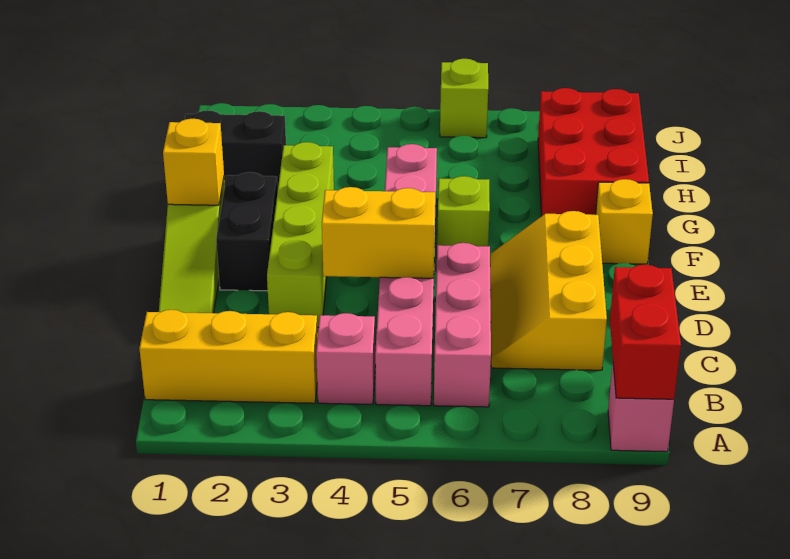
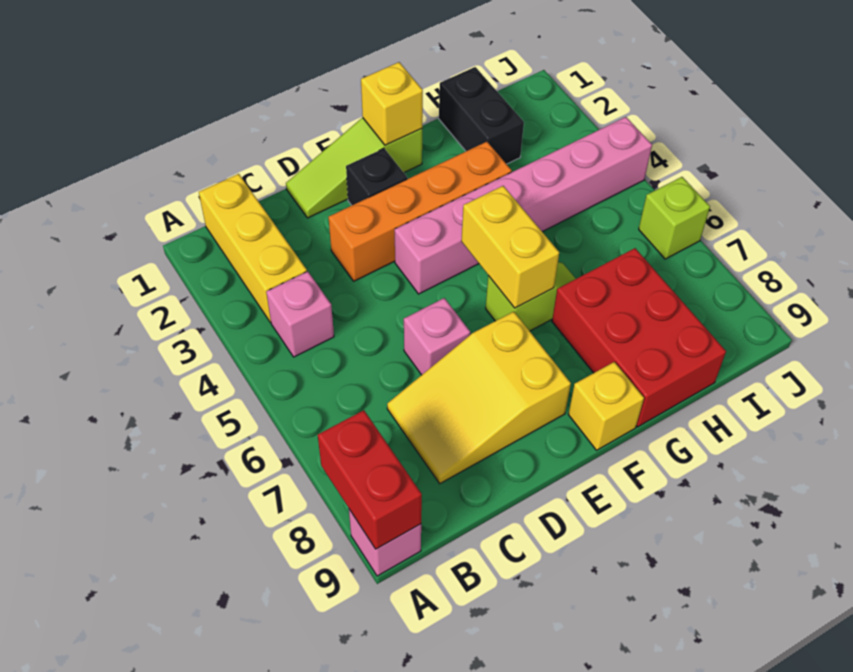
red brick A9:B9 level 2 -> red brick A8:A9 level 2
pink brick B5:G5 level 1 -> pink brick E4:J4 level 1
pink brick B6:D6 level 1 -> pink brick D6 level 1
yellow slope C7:E8 level 1 top 8 -> yellow slope C7:E8 level 1 top E
lime brick D3:G3 level 1 -> orange brick D3:G3 level 1
yellow brick D4:D5 level 2 -> yellow brick F5:F6 level 2
black brick E2:F2 level 1 -> black brick E2 level 1
red brick G8:I9 level 1 -> red brick G7:H9 level 1

